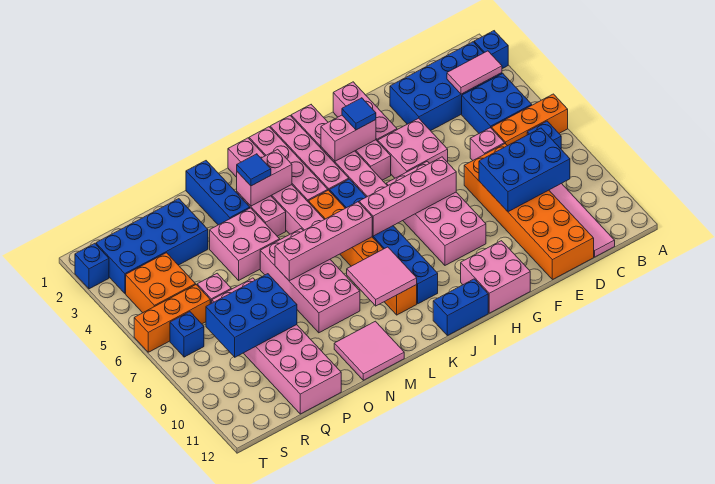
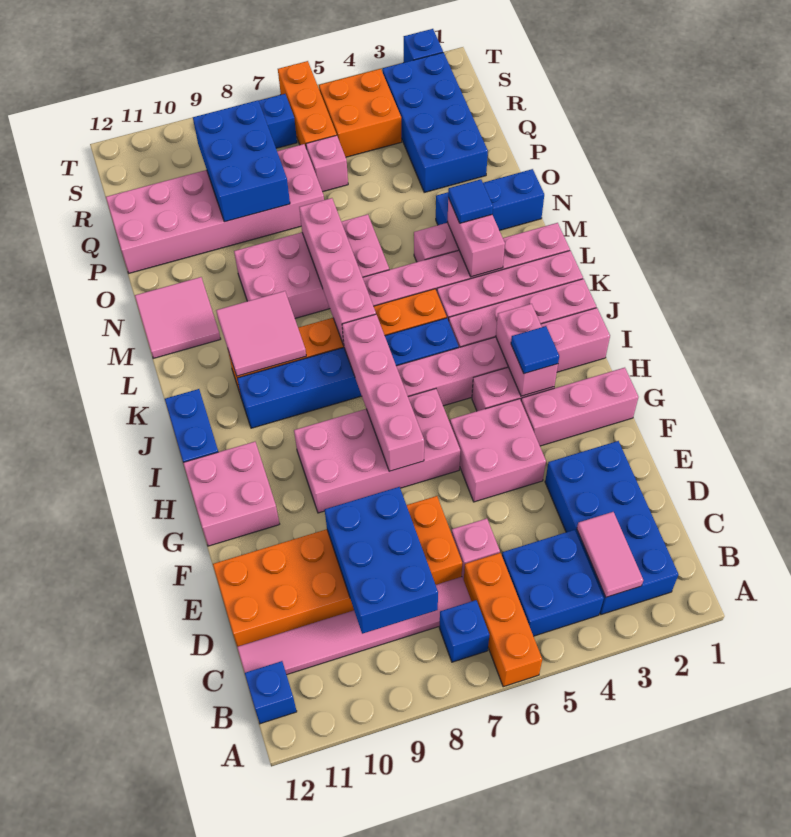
blue brick A2 level 1 -> blue brick B12 level 1
pink brick N4:O5 level 1 -> none

